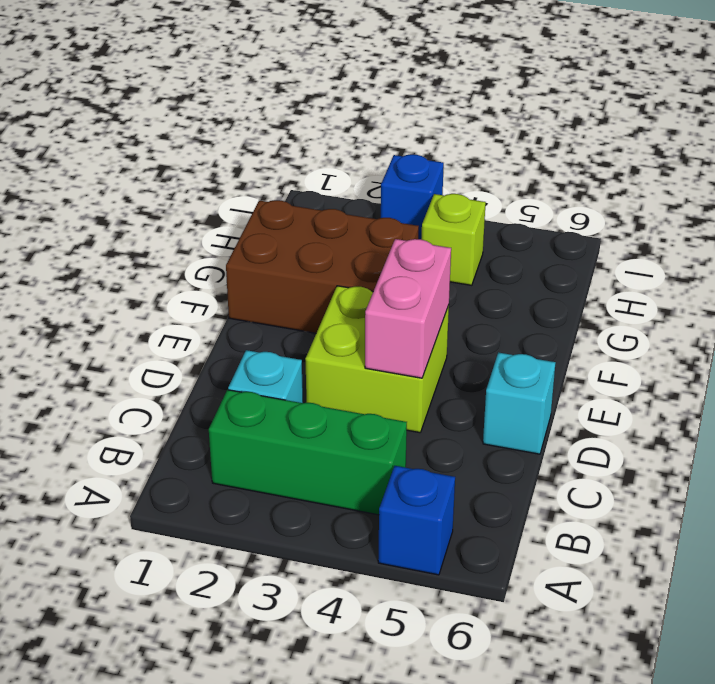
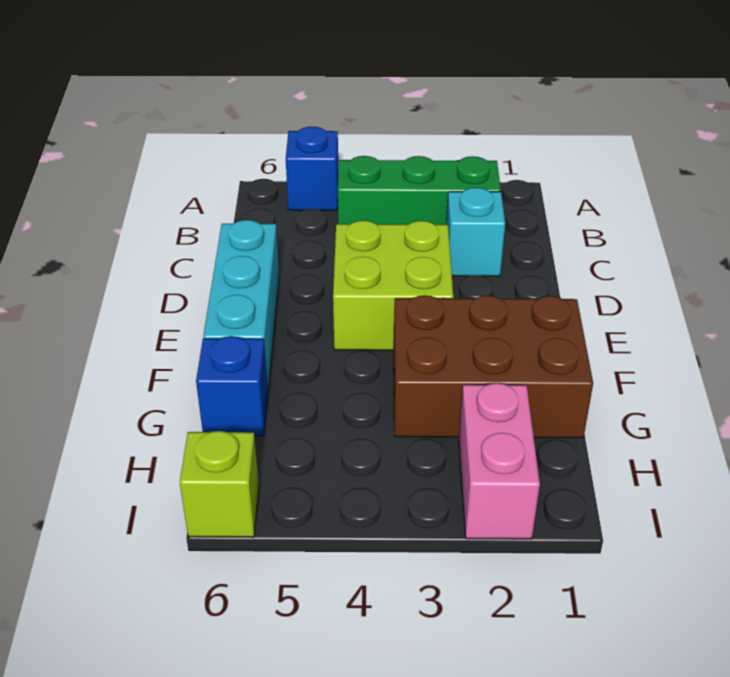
pink brick D4:E4 level 2 -> pink brick H2:I2 level 1
cyan brick D6 level 1 -> cyan brick D6:F6 level 1
lime brick H4 level 1 -> lime brick I6 level 1
blue brick I3 level 1 -> blue brick G6 level 1

